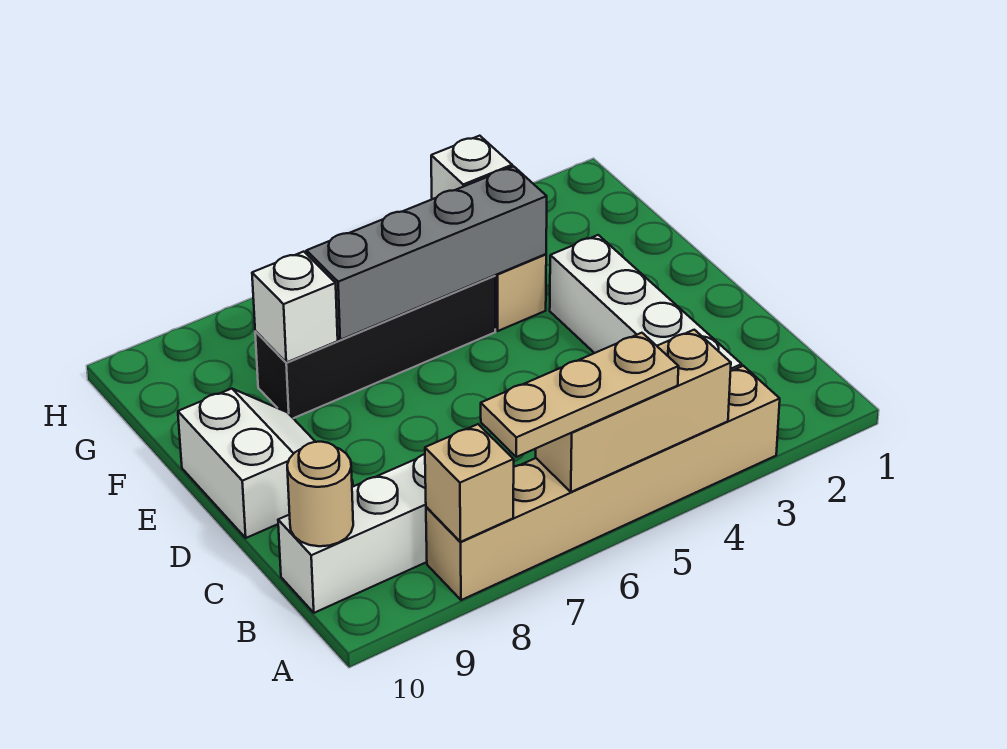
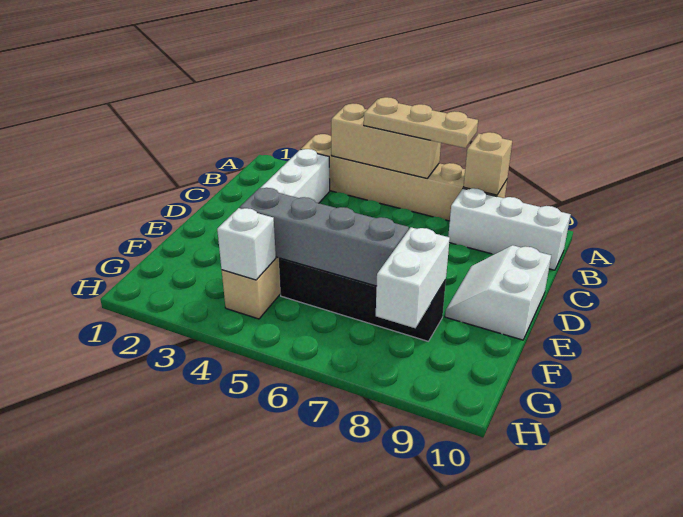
tan round brick B10 level 2 -> none
white brick F8 level 2 -> white brick F8:G8 level 2

